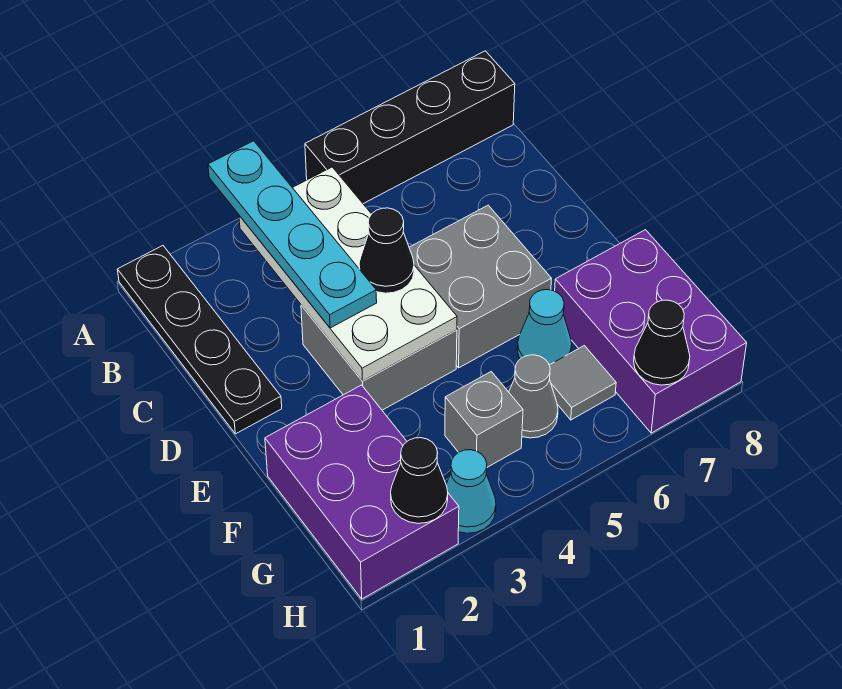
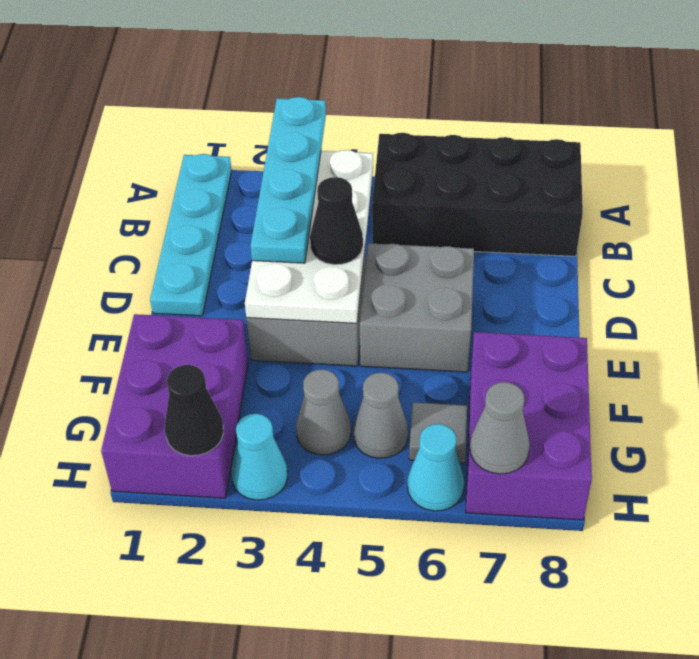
black plate A1:D1 level 1 -> cyan plate A1:D1 level 1
black brick A5:A8 level 1 -> black brick A5:B8 level 1
cyan cone F6 level 1 -> cyan cone H6 level 1
grey brick G4 level 1 -> grey cone G4 level 1
black cone H7 level 2 -> grey cone H7 level 2

